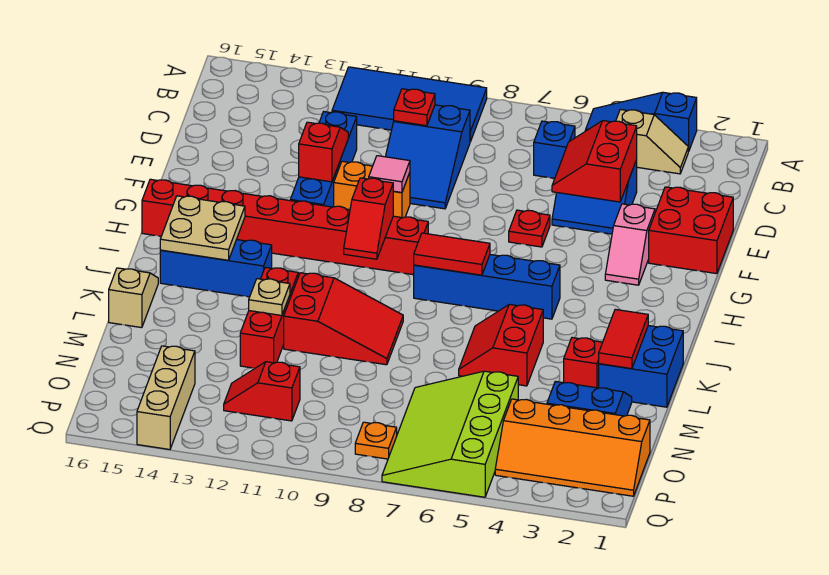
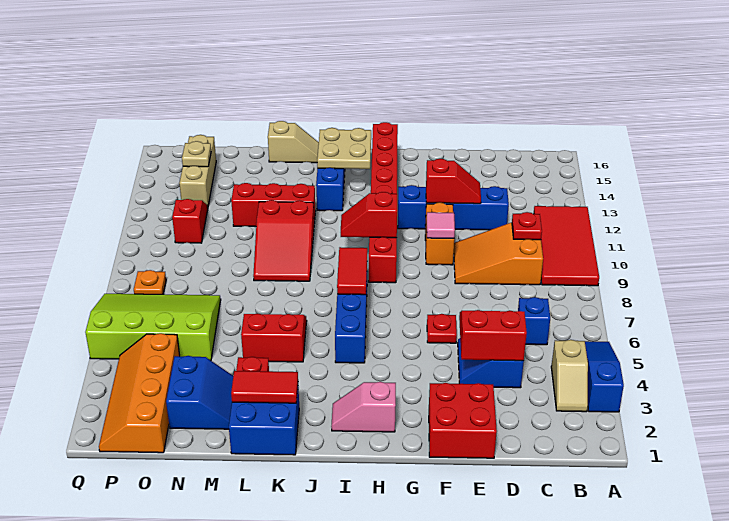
blue tile A9:B12 level 1 -> red tile A9:B12 level 1
blue slope C9:E10 level 1 top C -> orange slope C9:E10 level 1 top C
pink slope F3:G3 level 1 top F -> pink slope H2:I2 level 1 top H
tan plate L12 level 2 -> tan plate O14 level 2
tan brick O14:Q14 level 1 -> tan brick O13:O15 level 1

